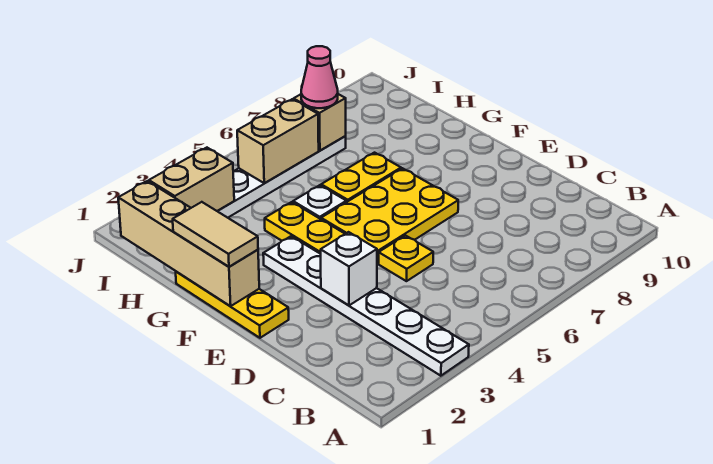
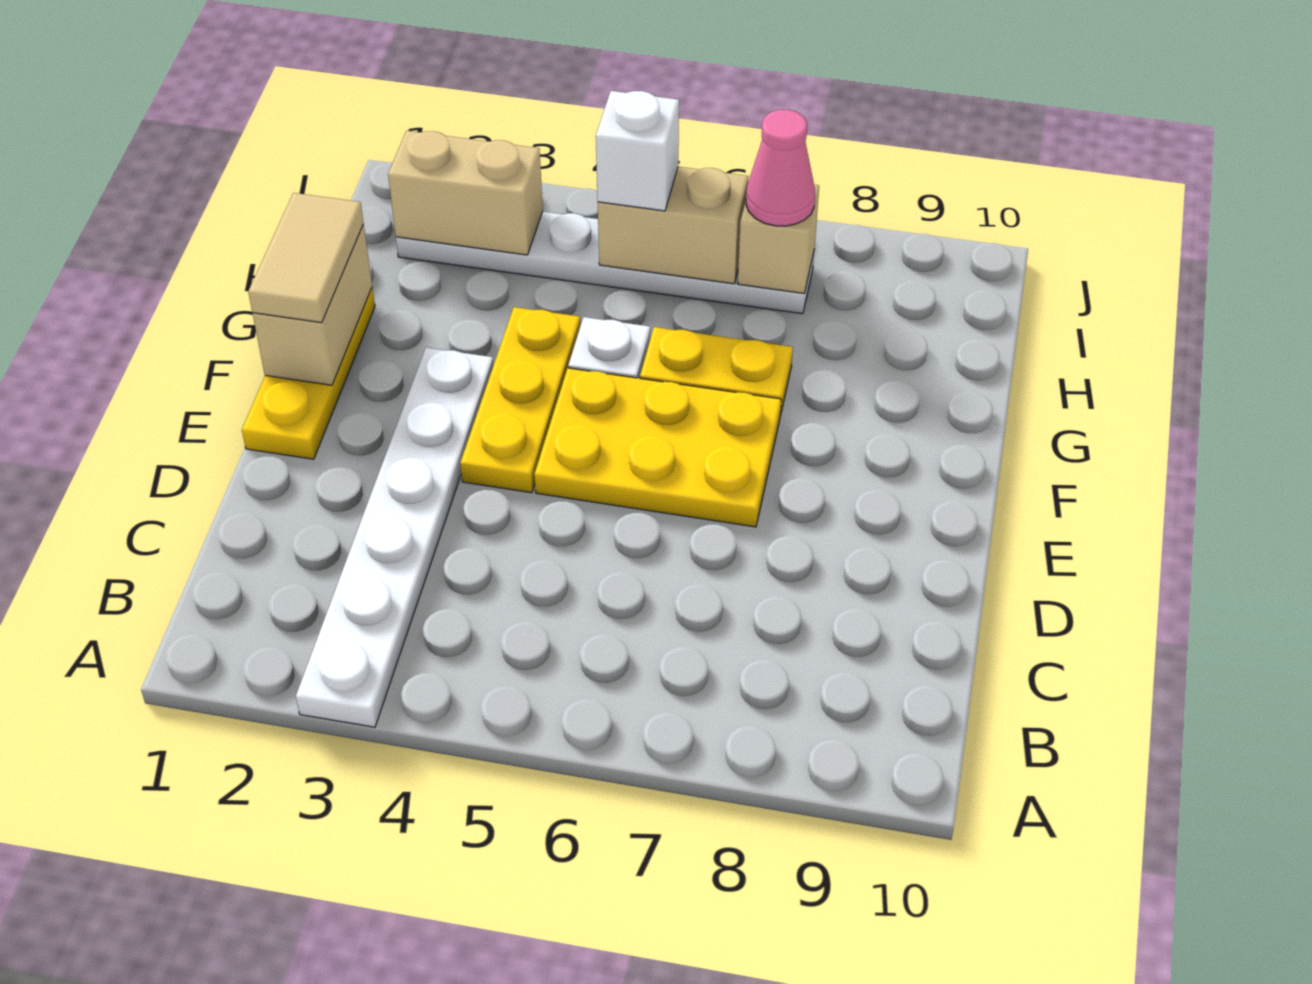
white brick D3 level 2 -> white brick I5 level 3
yellow plate D5 level 1 -> none
tan brick F1:I1 level 2 -> tan brick F1:G1 level 2

